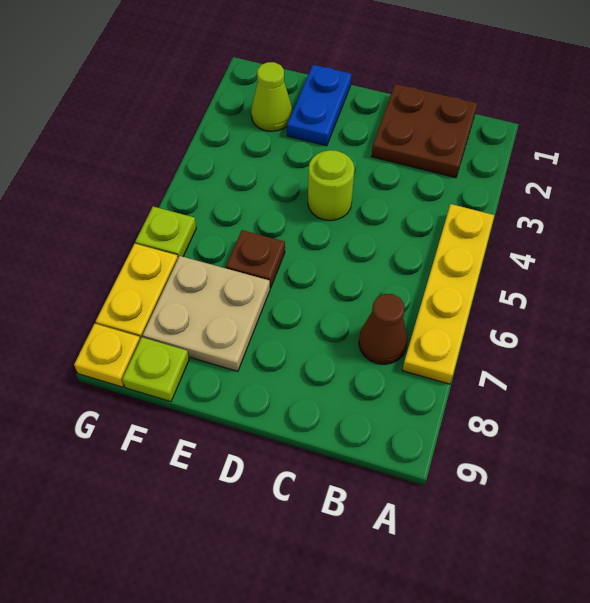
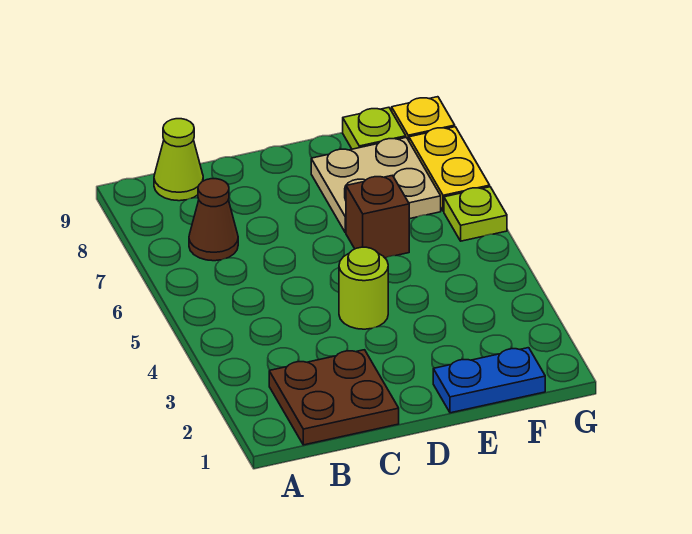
yellow plate A4:A7 level 1 -> none
blue plate E1:E2 level 1 -> blue plate E1:F1 level 1
brown plate E6 level 1 -> brown brick E6 level 1
lime cone F2 level 1 -> lime cone B9 level 1

